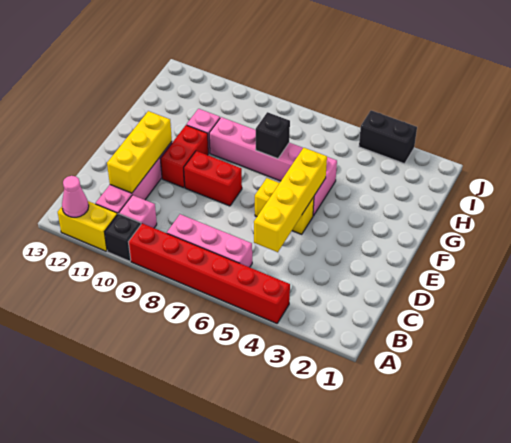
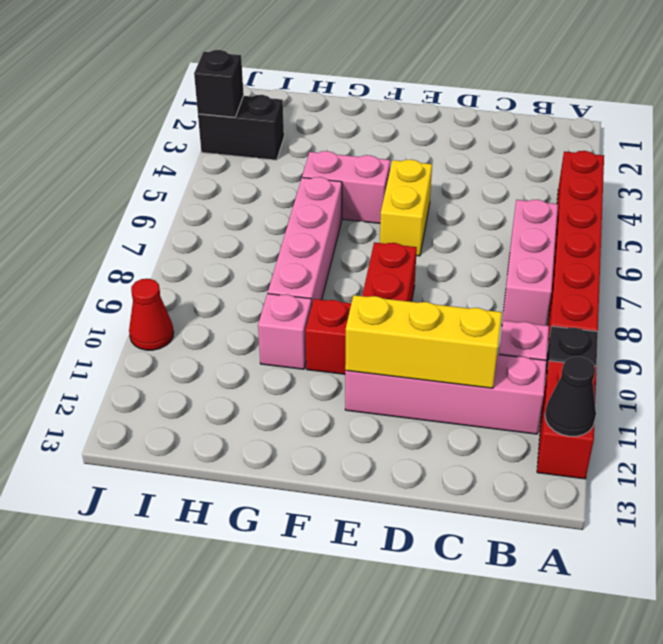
yellow brick A11:A12 level 1 -> red brick A11:A12 level 1
pink cone A12 level 2 -> black cone A12 level 2
yellow brick C5:F5 level 2 -> none
black brick G7 level 2 -> black brick J3 level 2
black brick J3:J4 level 1 -> black brick I3:J3 level 1
none -> red cone J10 level 1

